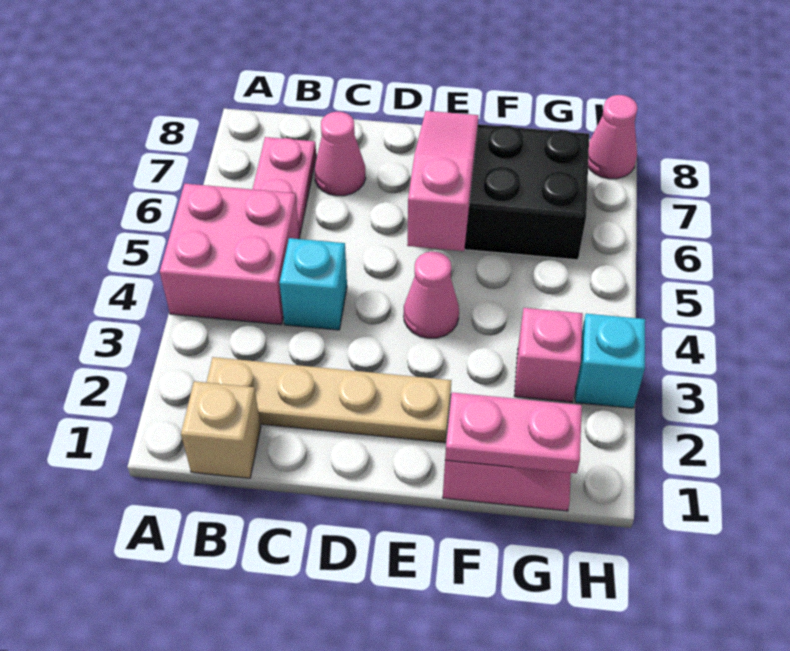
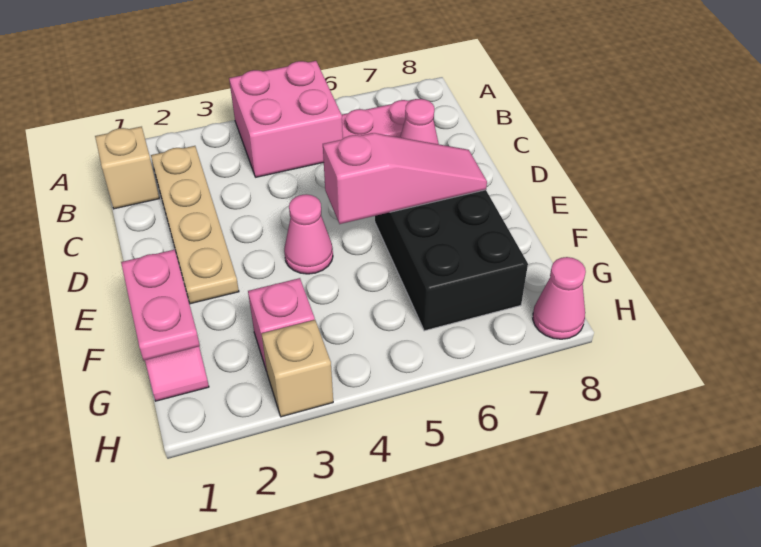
cyan brick C4 level 1 -> none
cyan brick H3 level 1 -> tan brick H3 level 1

